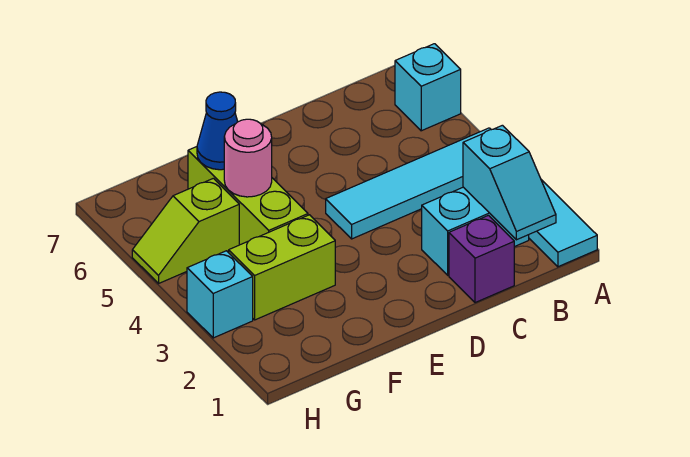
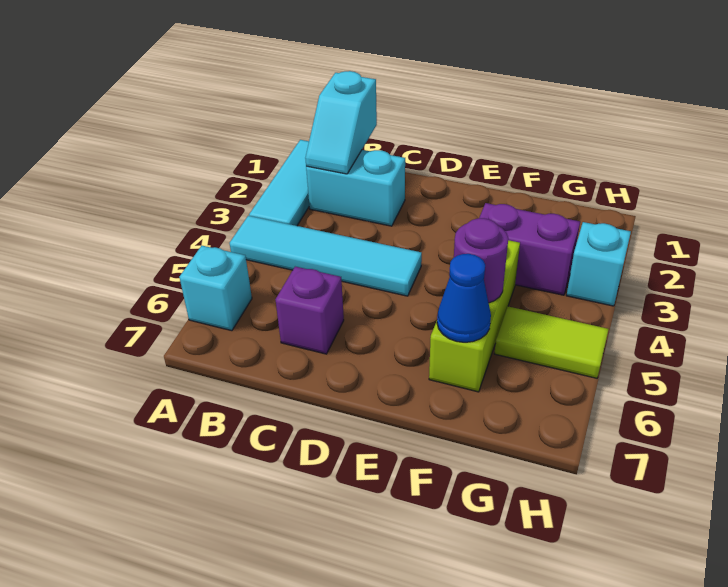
cyan slope B1:B2 level 2 top 2 -> cyan slope B1:B2 level 2 top 1
purple brick C1 level 1 -> purple brick C6 level 1
lime brick F3:G3 level 1 -> purple brick F3:G3 level 1
pink round brick F5 level 2 -> purple round brick F5 level 2
lime slope G5:H5 level 1 top G -> lime tile G5:H5 level 1

